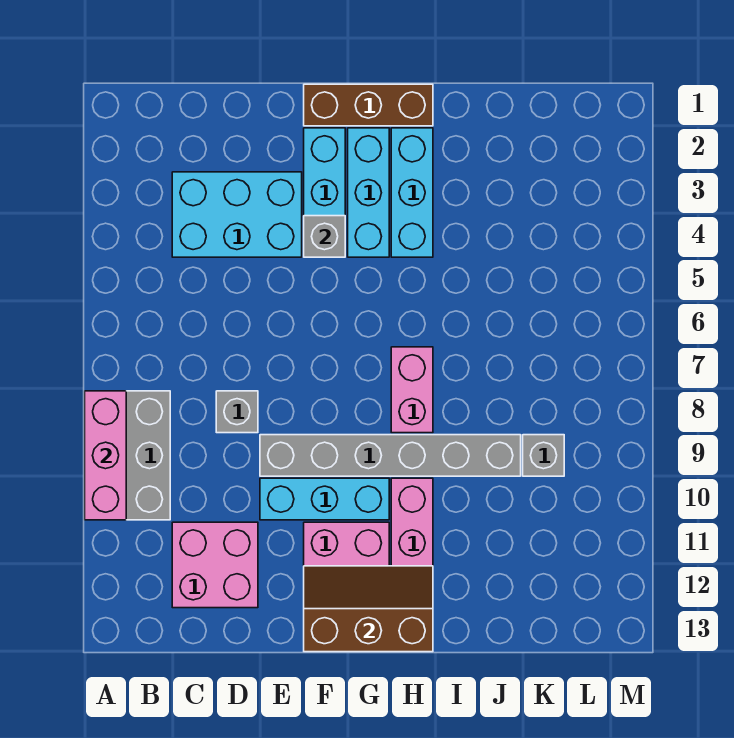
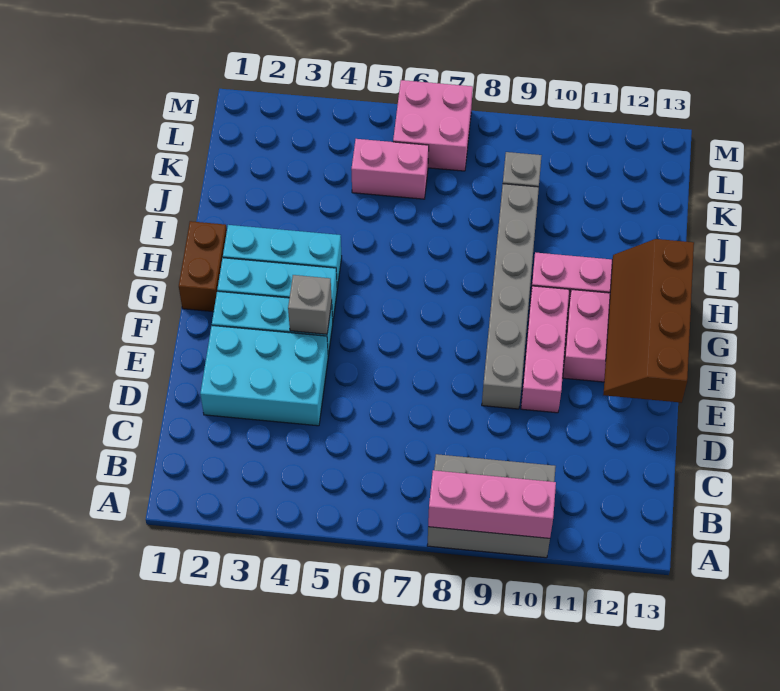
cyan brick C3:E4 level 1 -> cyan brick D2:E4 level 1
pink brick C11:D12 level 1 -> pink brick L6:M7 level 1
grey brick D8 level 1 -> none
cyan brick E10:G10 level 1 -> pink brick E10:G10 level 1
brown brick F1:H1 level 1 -> brown brick G1:H1 level 1
brown slope F12:H13 level 2 top 13 -> brown slope E12:H13 level 2 top 13
pink brick H7:H8 level 1 -> pink brick K5:K6 level 1

